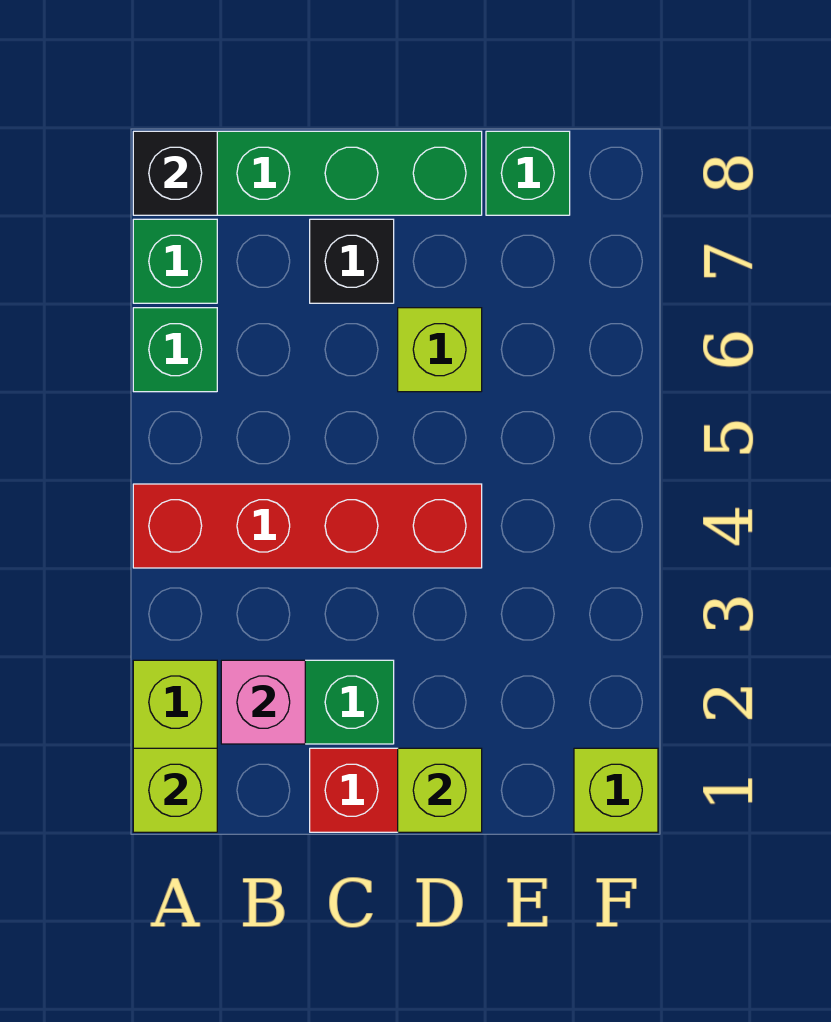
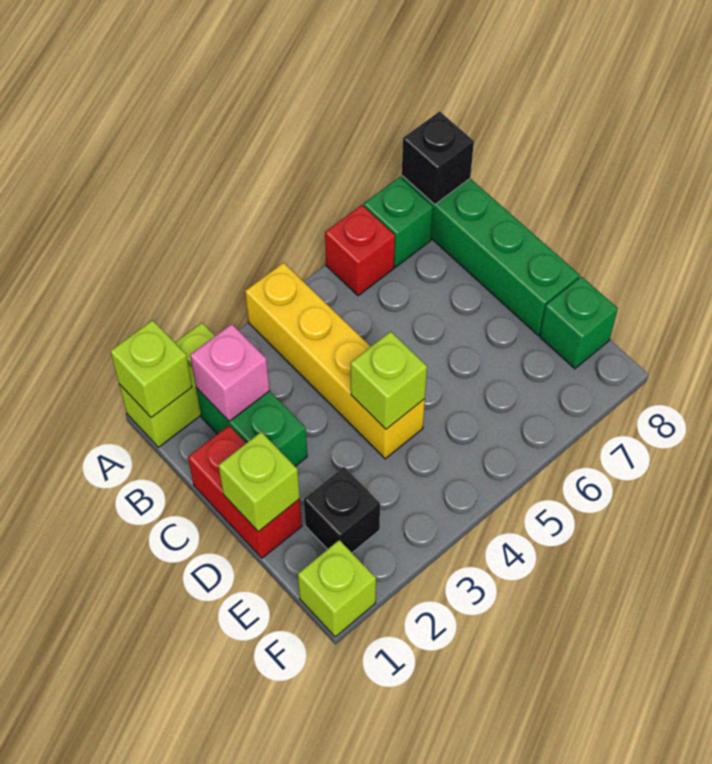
red brick A4:D4 level 1 -> yellow brick A4:D4 level 1
green brick A6 level 1 -> red brick A6 level 1
black brick C7 level 1 -> black brick E2 level 1
lime brick D6 level 1 -> lime brick D4 level 2

